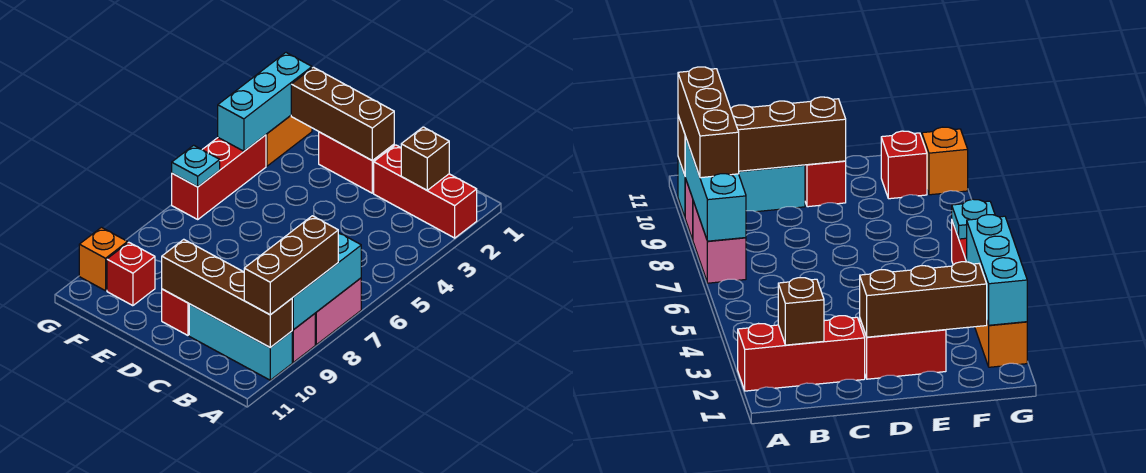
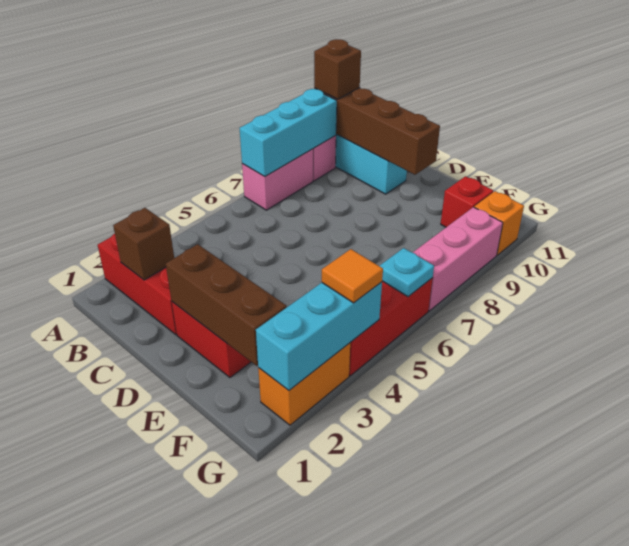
brown brick A8:A10 level 3 -> brown brick A10 level 3
red brick D10 level 1 -> none
none -> orange tile G4 level 3
none -> pink brick G7:G9 level 1

